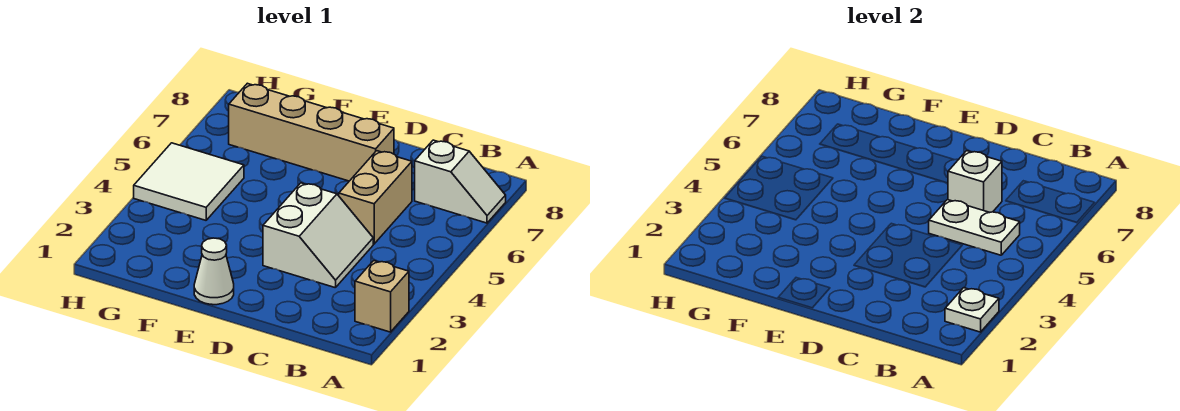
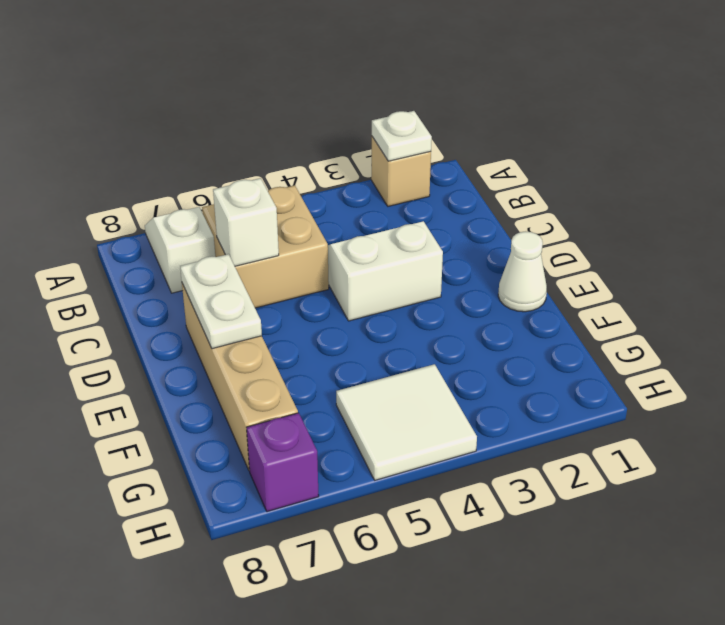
white plate B5:C5 level 2 -> white plate D7:E7 level 2
tan brick C5:C6 level 1 -> tan brick B5:C6 level 1
none -> purple brick H7 level 1

